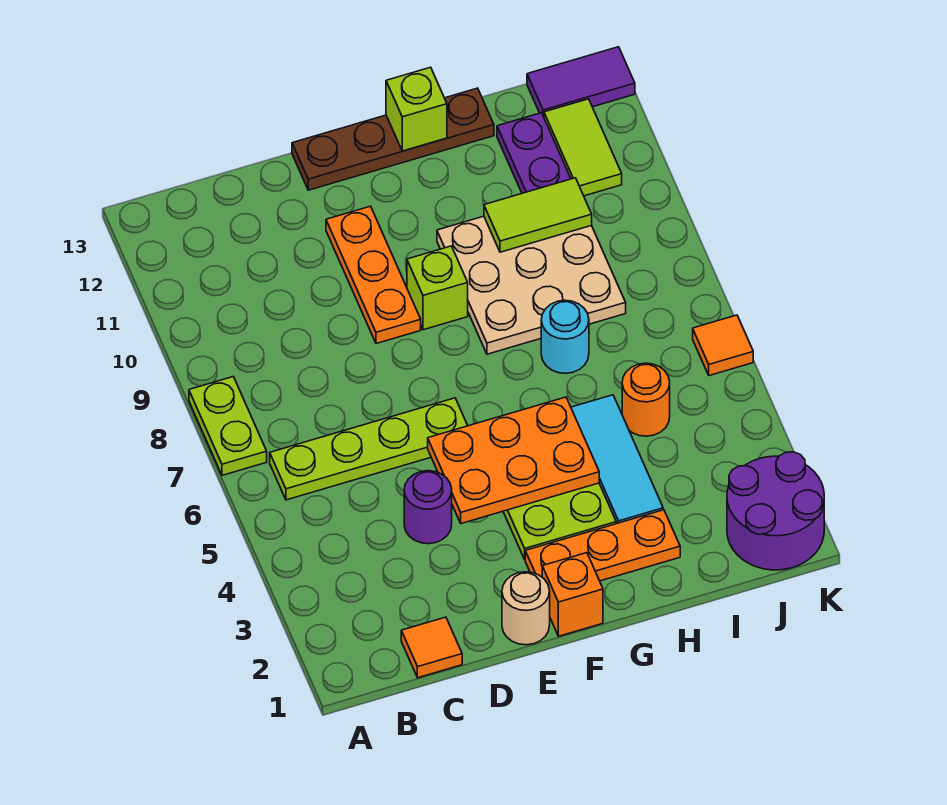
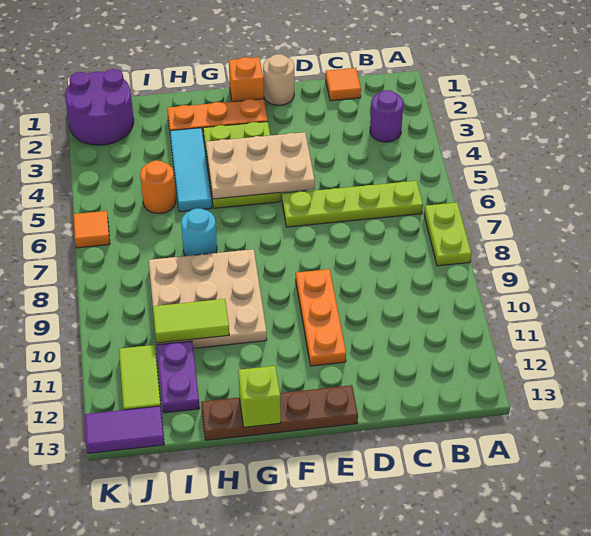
purple round brick D4 level 1 -> purple round brick B3 level 1
orange plate E4:G5 level 2 -> tan plate E4:G5 level 2
lime brick F9 level 1 -> none

